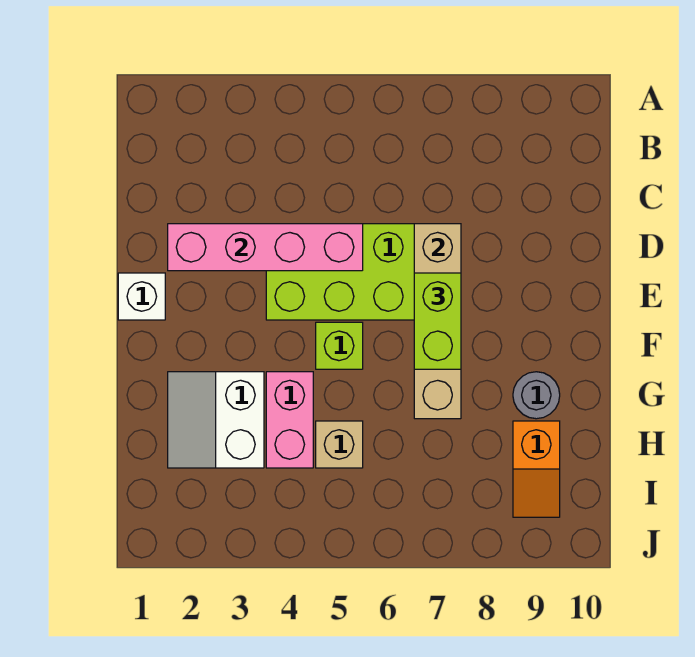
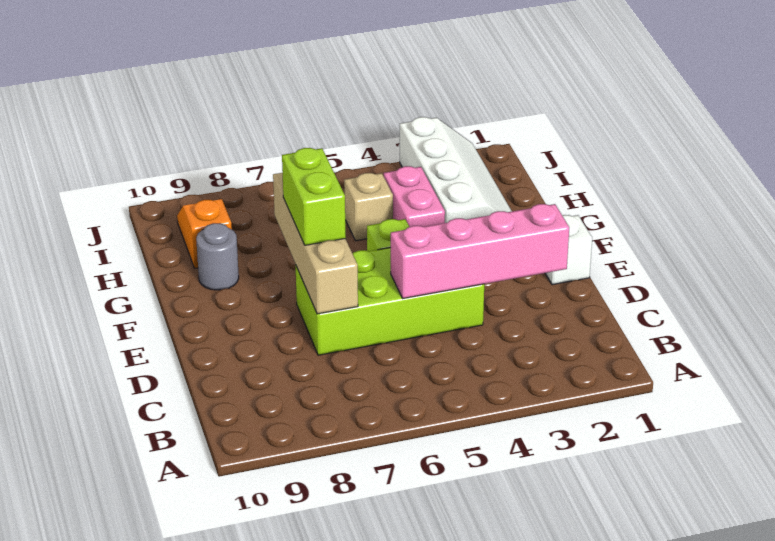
white slope G2:H3 level 1 top 3 -> white slope G2:J3 level 1 top 3

